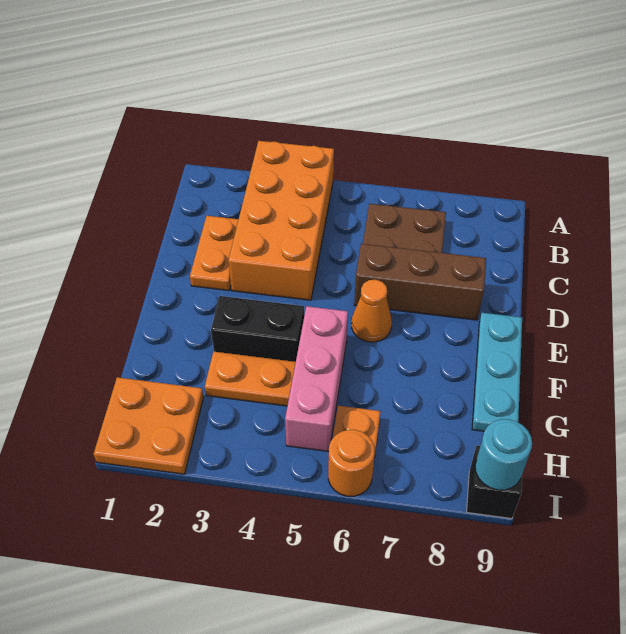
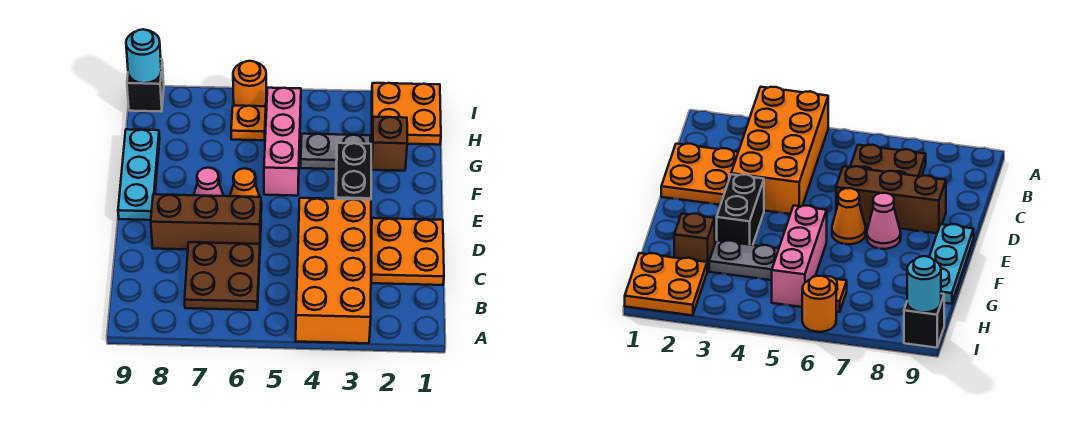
orange plate C2:D2 level 1 -> orange plate C1:D2 level 1
none -> pink cone E7 level 1
black brick F3:F4 level 1 -> black brick E3:F3 level 1
none -> brown brick G2 level 1
orange plate G3:G4 level 1 -> grey plate G3:G4 level 1

